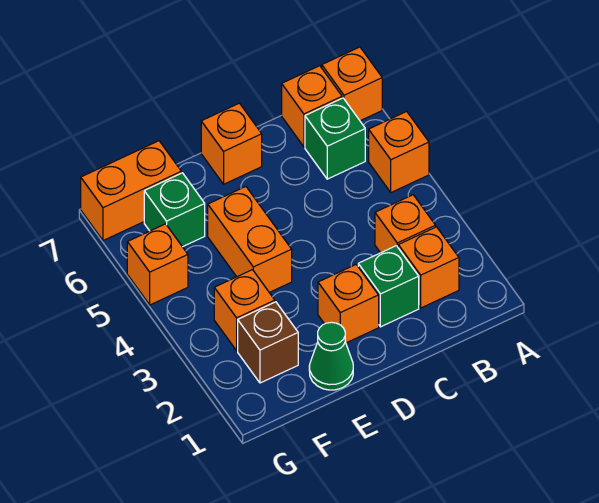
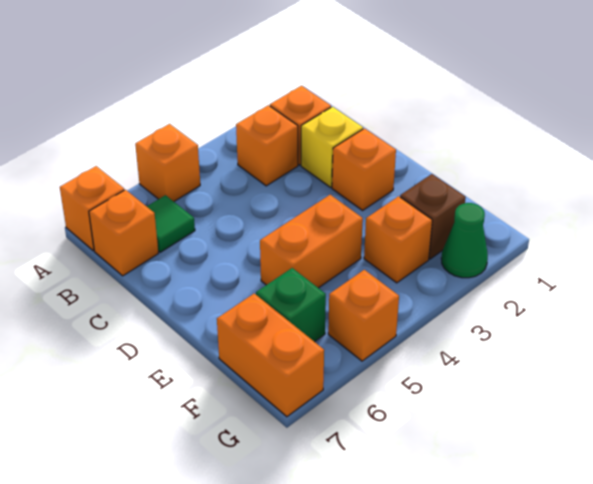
green brick B6 level 1 -> green tile B6 level 1
green brick C2 level 1 -> yellow brick C2 level 1
orange brick D7 level 1 -> none
green cone E1 level 1 -> green cone G2 level 1

